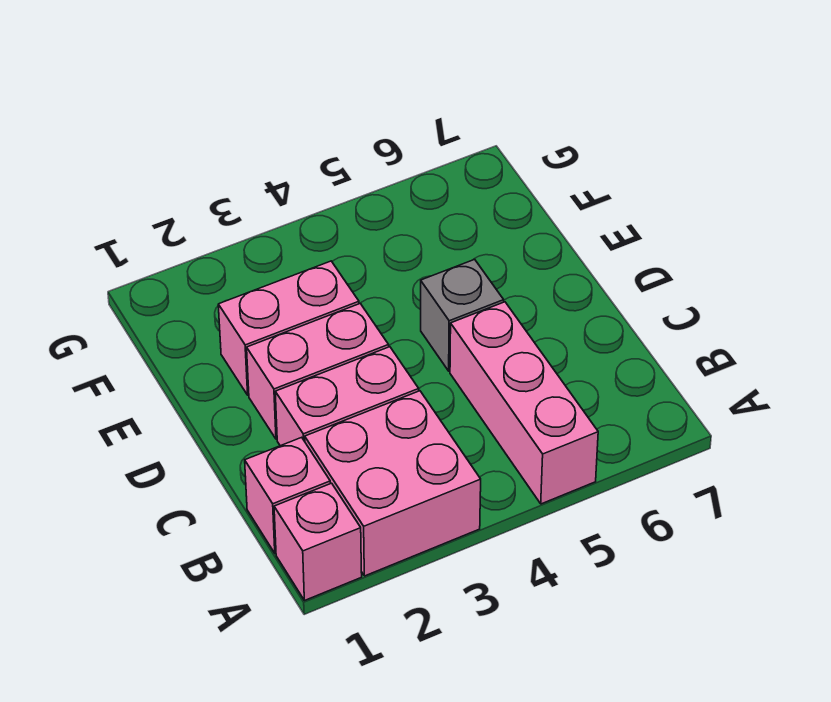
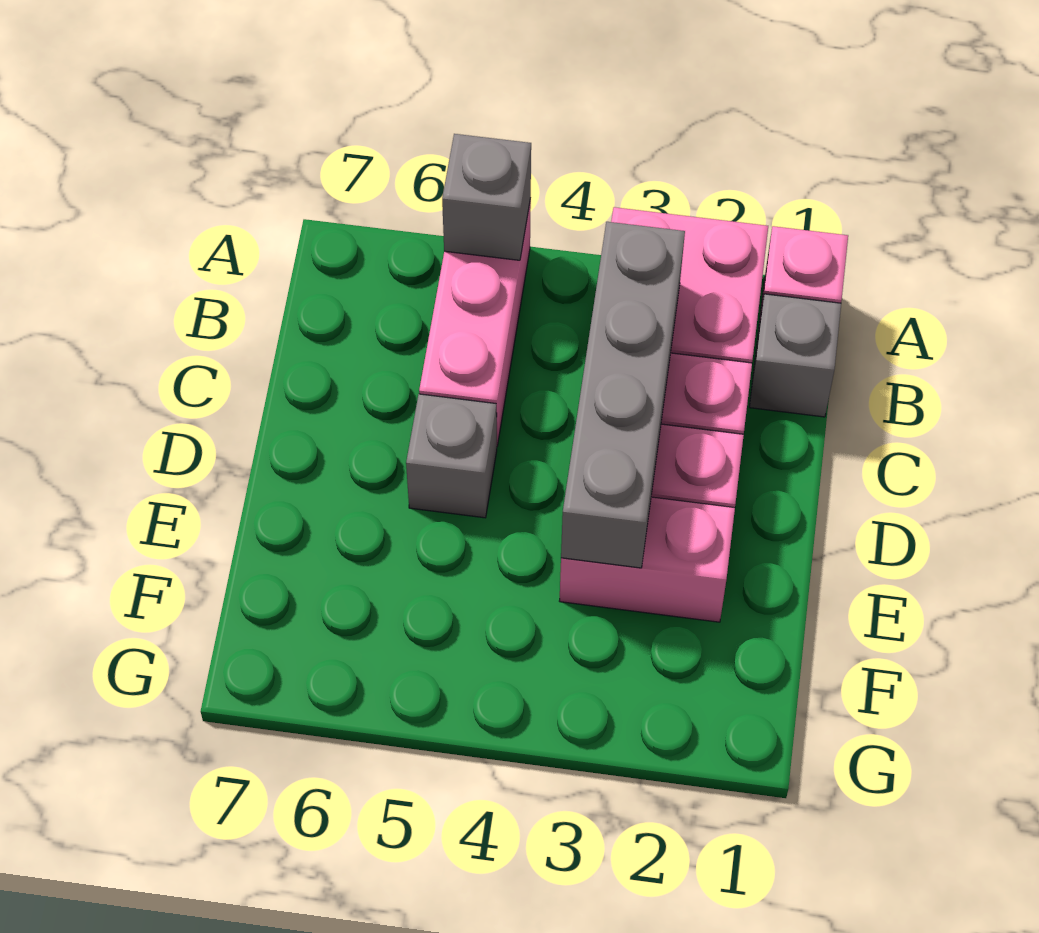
none -> grey brick A5 level 2
pink brick B1 level 1 -> grey brick B1 level 1
none -> grey brick B3:E3 level 2

